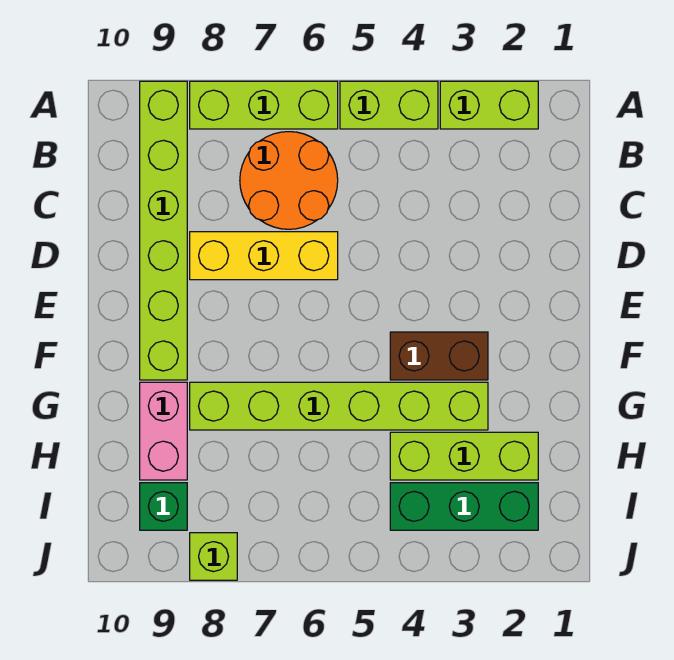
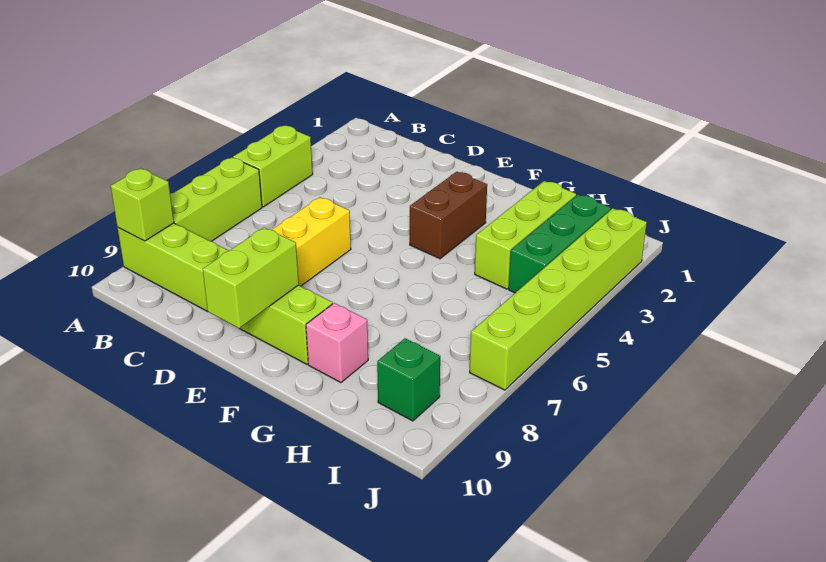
lime brick A2:A3 level 1 -> lime brick E9:E10 level 2
orange round brick B6:C7 level 1 -> none
lime brick G3:G8 level 1 -> lime brick J2:J7 level 1
pink brick G9:H9 level 1 -> pink brick G9 level 1
lime brick J8 level 1 -> lime brick A9 level 2

